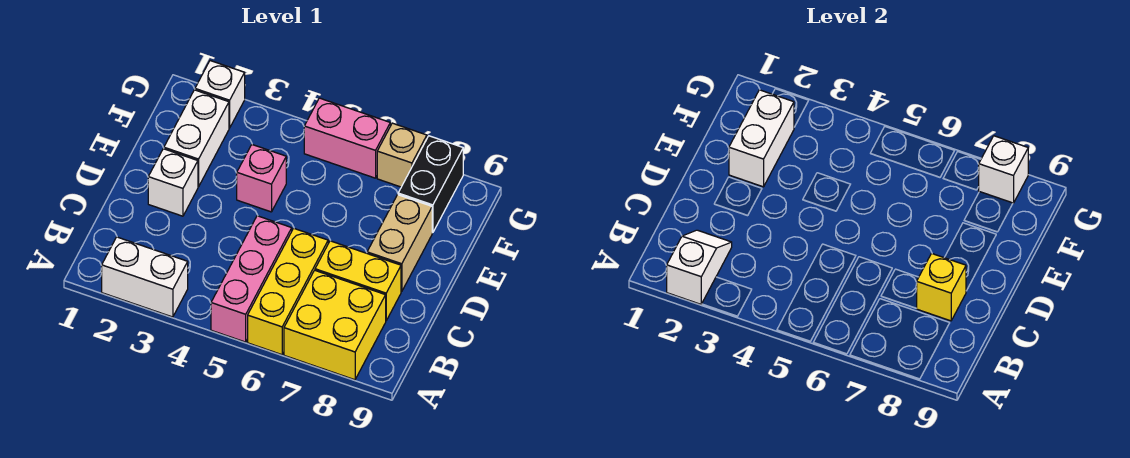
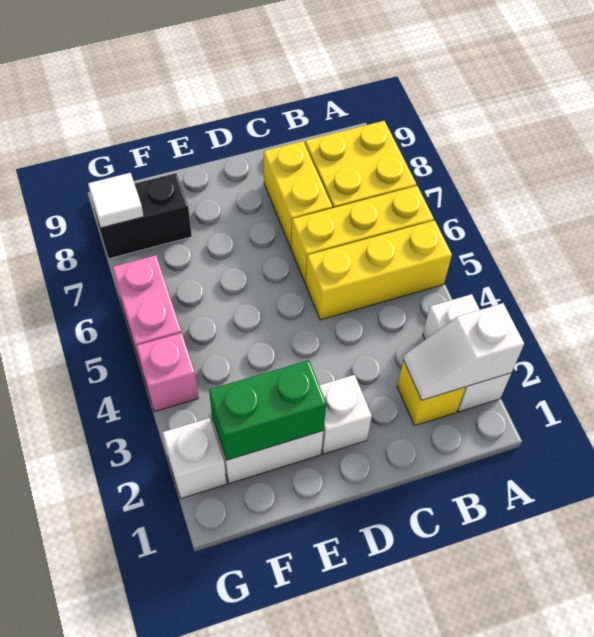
pink brick A5:C5 level 1 -> yellow brick A5:C5 level 1
yellow brick C8 level 2 -> yellow brick B2 level 1
tan brick D8:E8 level 1 -> none
white brick E2:F2 level 2 -> green brick E2:F2 level 2
pink brick E4 level 1 -> pink brick G4 level 1
tan brick G7 level 1 -> none
white brick G8 level 2 -> white tile G8 level 2

